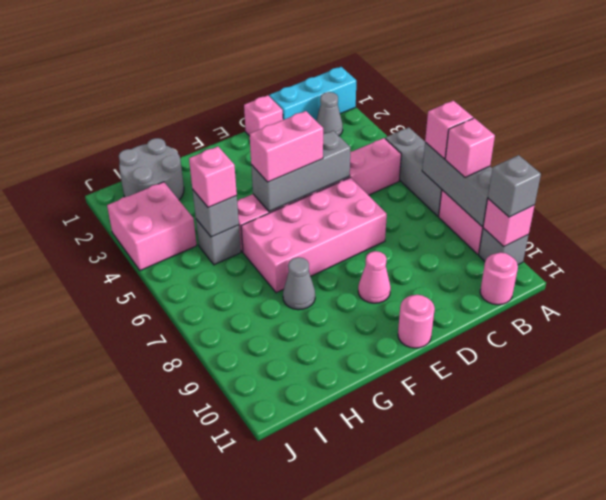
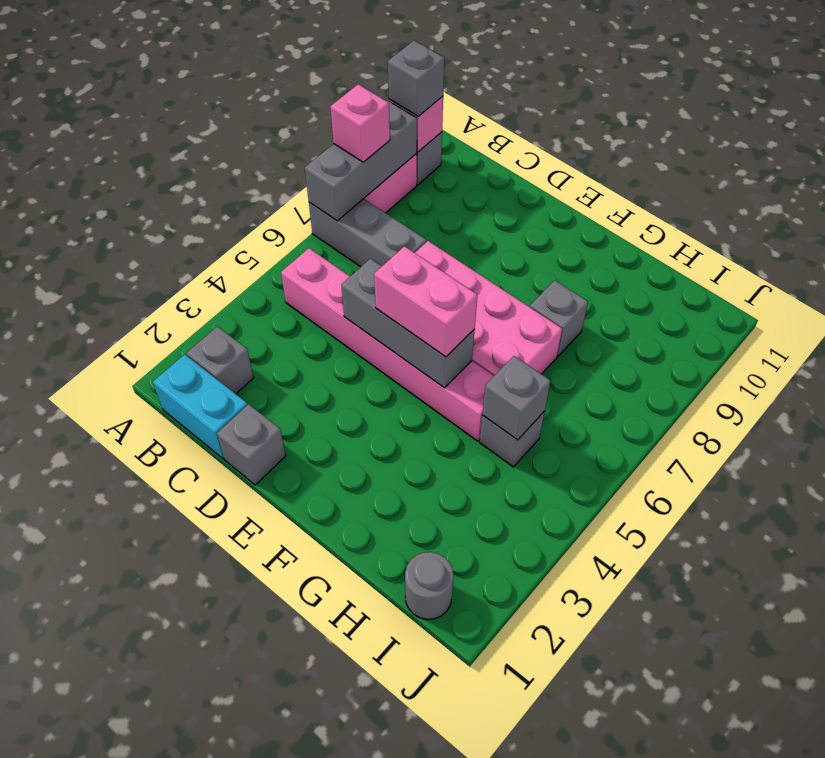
cyan brick A1:C1 level 1 -> cyan brick B1:C1 level 1
grey brick A5:A7 level 1 -> grey brick A7:C7 level 1
pink brick A7 level 3 -> none
grey cone B2 level 1 -> grey brick B2 level 1
pink round brick B11 level 1 -> none
pink brick D1 level 1 -> grey brick D1 level 1
pink cone E9 level 1 -> none
pink round brick E11 level 1 -> none
grey cone G8 level 1 -> grey brick G8 level 1
grey round brick H1:I2 level 1 -> grey round brick I1 level 1
pink brick H5 level 3 -> none
pink brick I3:J4 level 1 -> none

